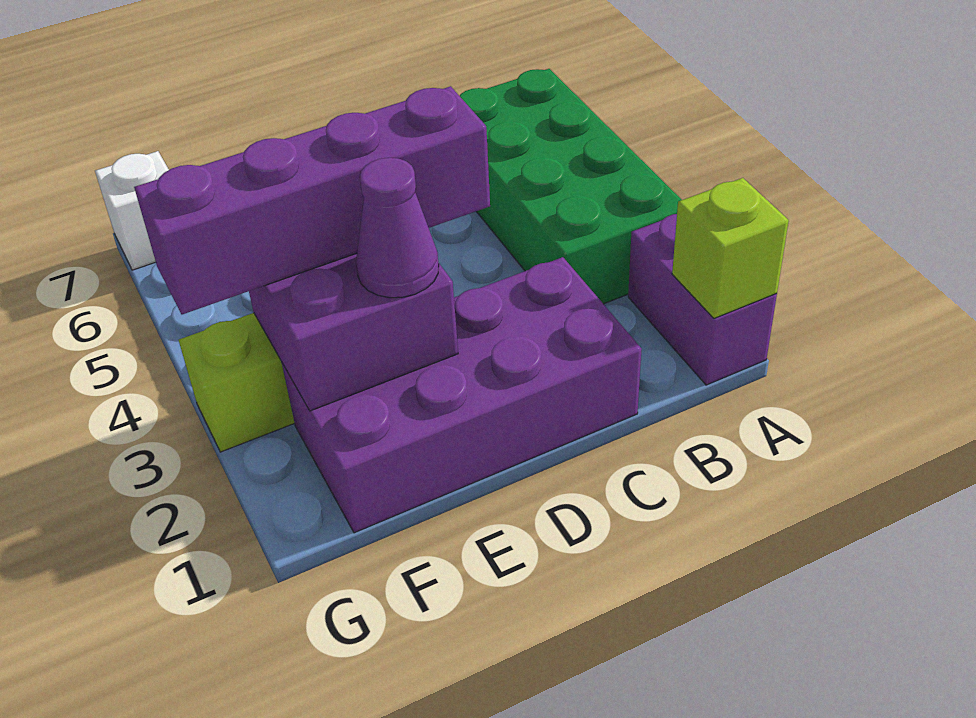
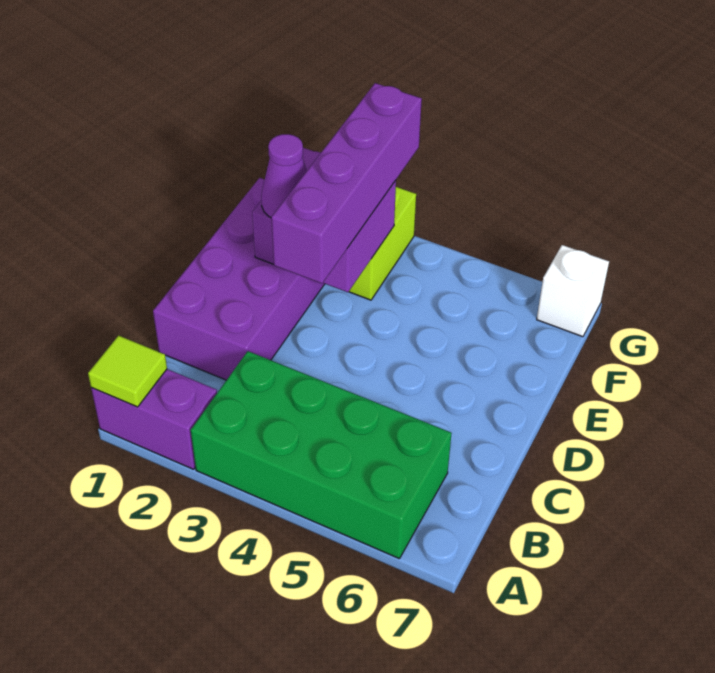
lime brick A1 level 2 -> lime tile A1 level 2

